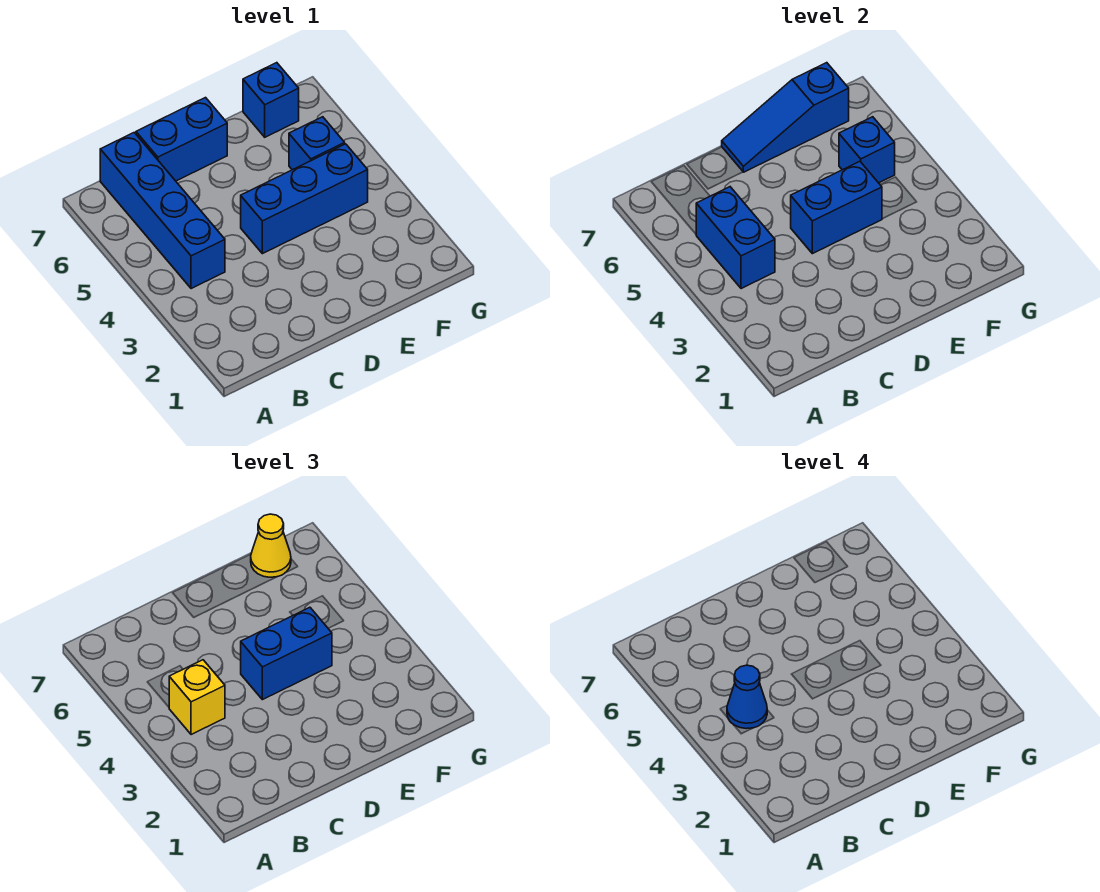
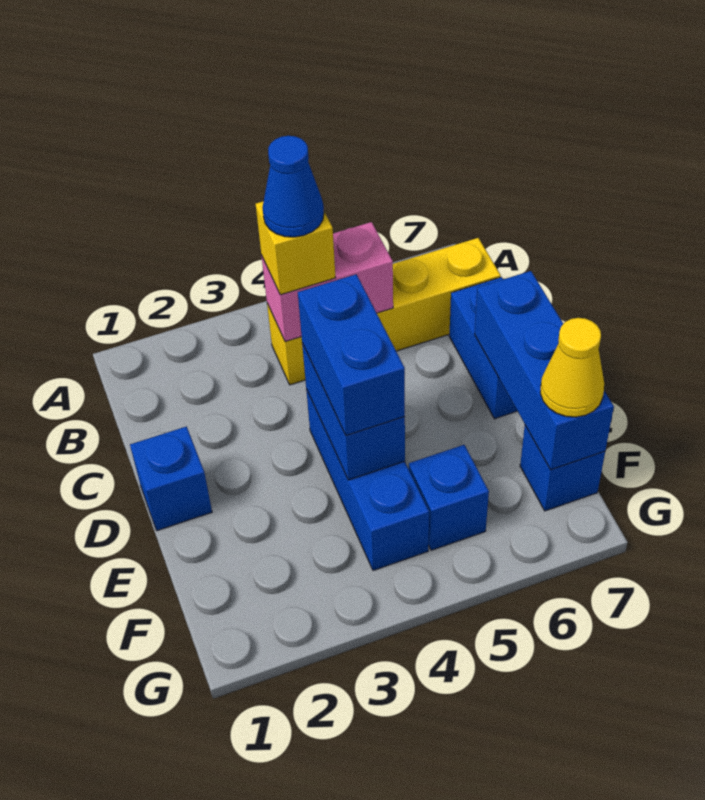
blue brick B4:B7 level 1 -> yellow brick B4:B7 level 1
blue brick B4:B5 level 2 -> pink brick B4:B5 level 2
blue slope D7:F7 level 2 top F -> blue brick D7:F7 level 2
blue brick F5 level 2 -> blue brick D1 level 1

